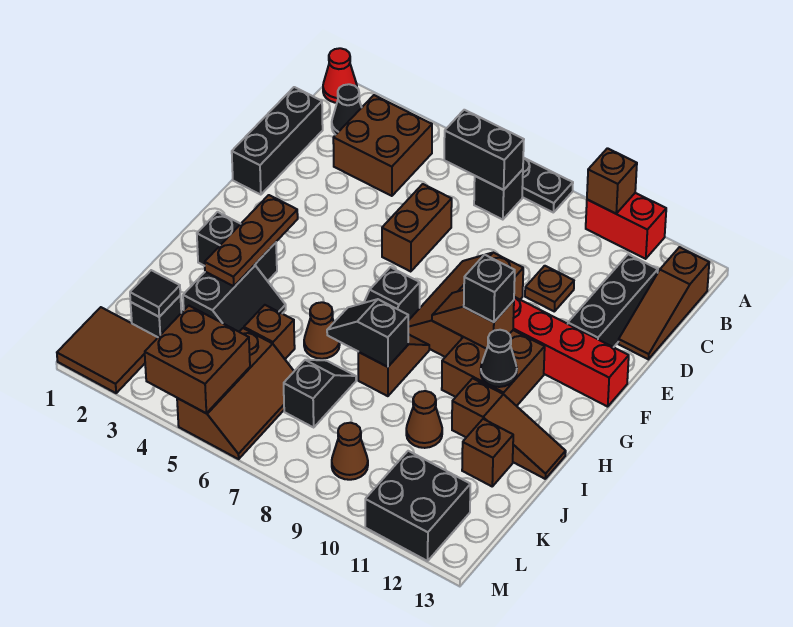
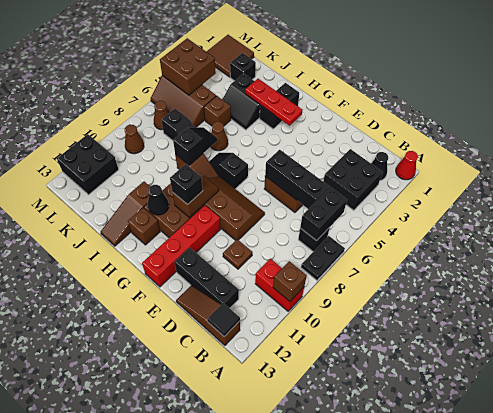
red brick A10:A11 level 1 -> red brick A10:B10 level 1
brown brick B3:C4 level 1 -> black brick B3:C4 level 1
black brick C1:E1 level 1 -> black brick C6:E6 level 2
brown plate G3:I3 level 2 -> red plate G3:I3 level 2
brown cone J10 level 1 -> brown cone L7 level 1
brown brick J12 level 1 -> brown brick H12 level 1
black tile K2 level 2 -> black tile B13 level 2

